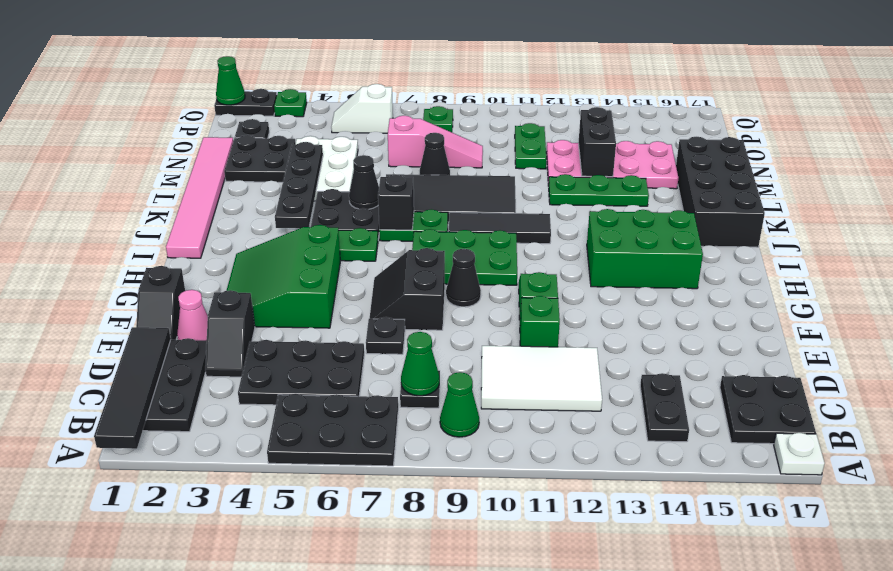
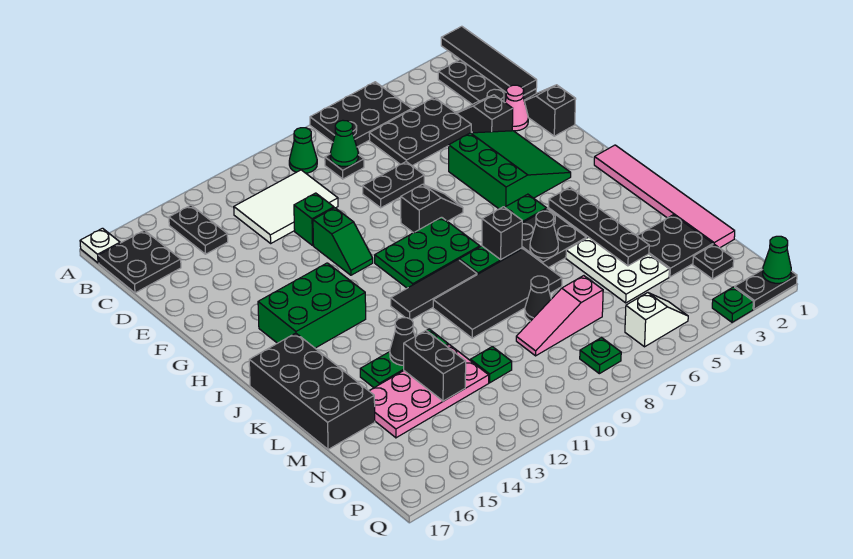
black plate E7 level 1 -> black plate E7:E8 level 1
black slope F7:G8 level 1 top 8 -> black slope G7:G8 level 1 top 8
black cone G9 level 1 -> black cone L13 level 2
green plate N11:O11 level 1 -> green plate N11 level 1

